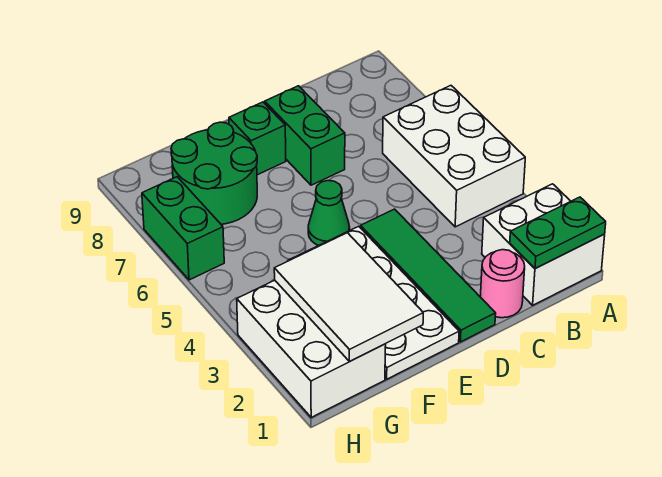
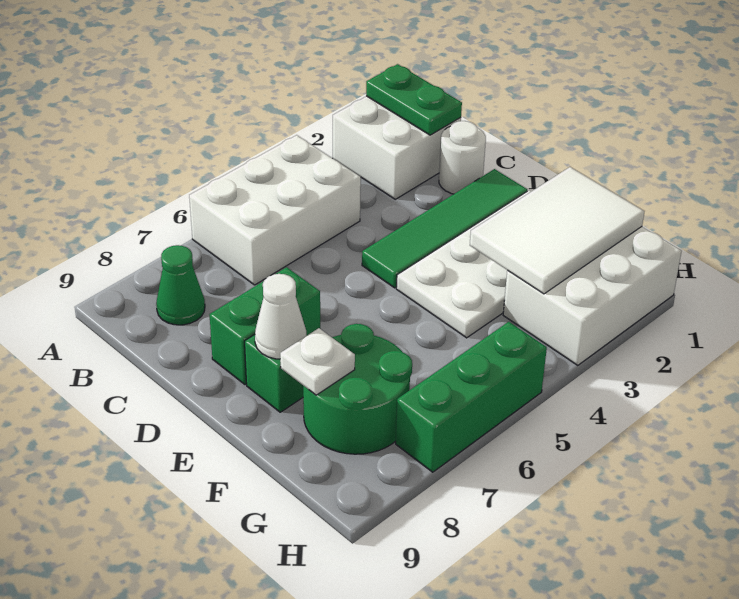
pink round brick C1 level 1 -> white round brick C1 level 1
green cone E5 level 1 -> green cone B8 level 1
none -> white cone E8 level 2
none -> white plate F8 level 2
green brick H6:H7 level 1 -> green brick H5:H7 level 1

